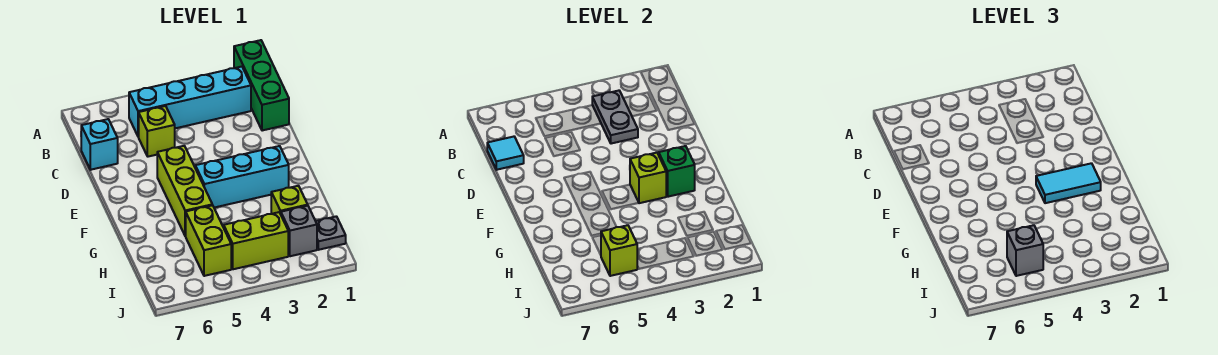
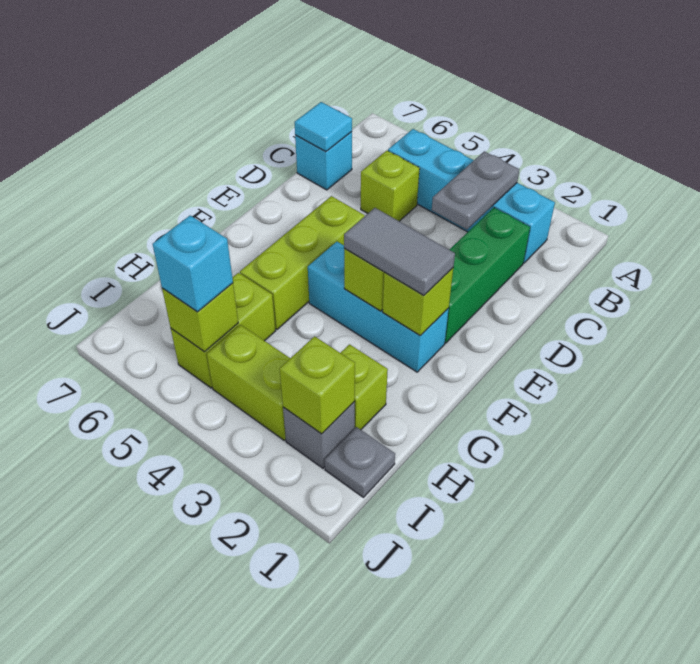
green brick A1:C1 level 1 -> green brick C2:E2 level 1
green brick F2 level 2 -> lime brick F2 level 2
cyan tile F2:F3 level 3 -> grey tile F2:F3 level 3
none -> lime brick I2 level 2
grey brick I5 level 3 -> cyan brick I5 level 3

